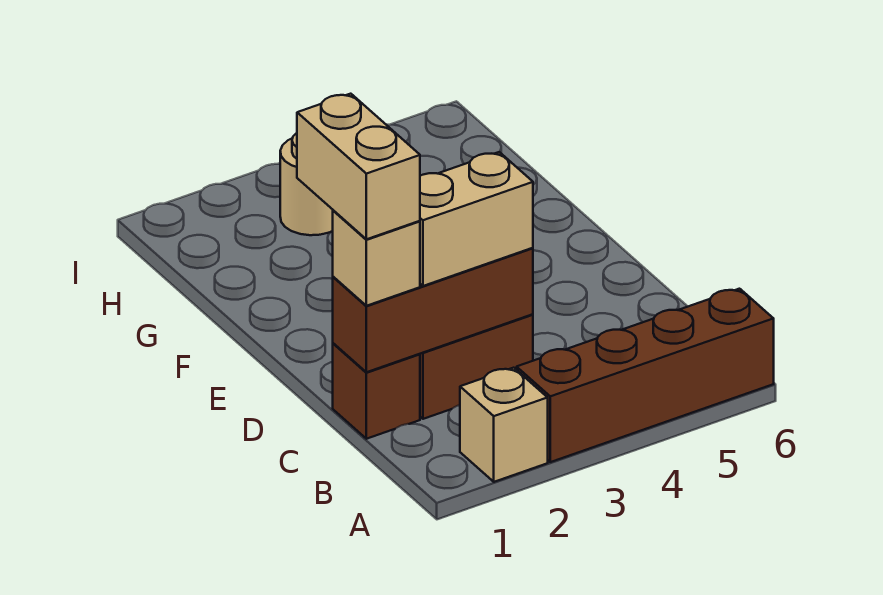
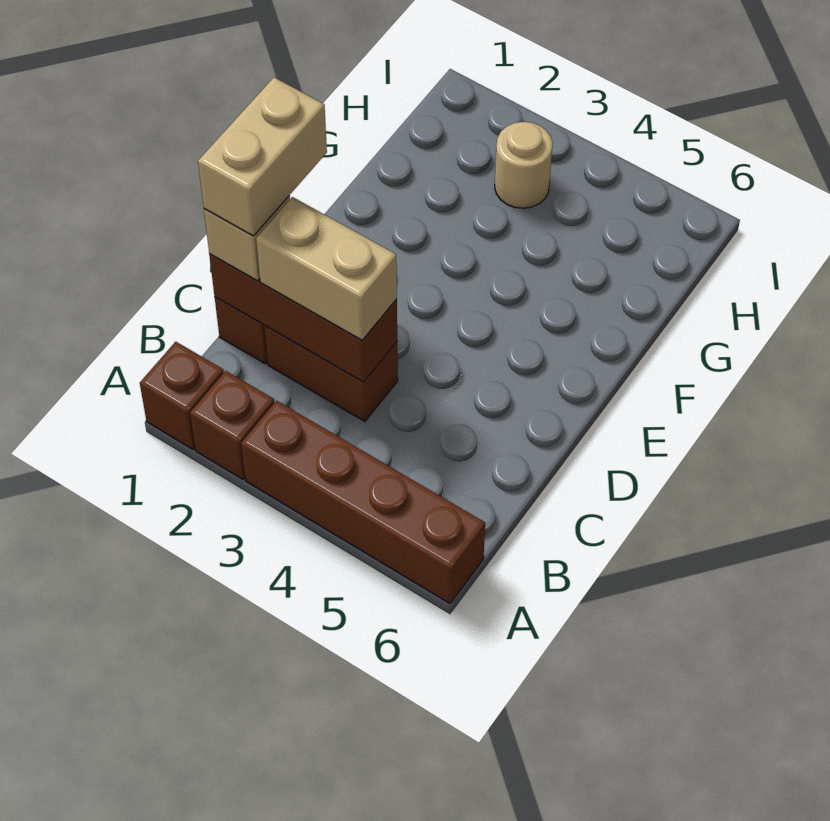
none -> brown brick A1 level 1
tan brick A2 level 1 -> brown brick A2 level 1

